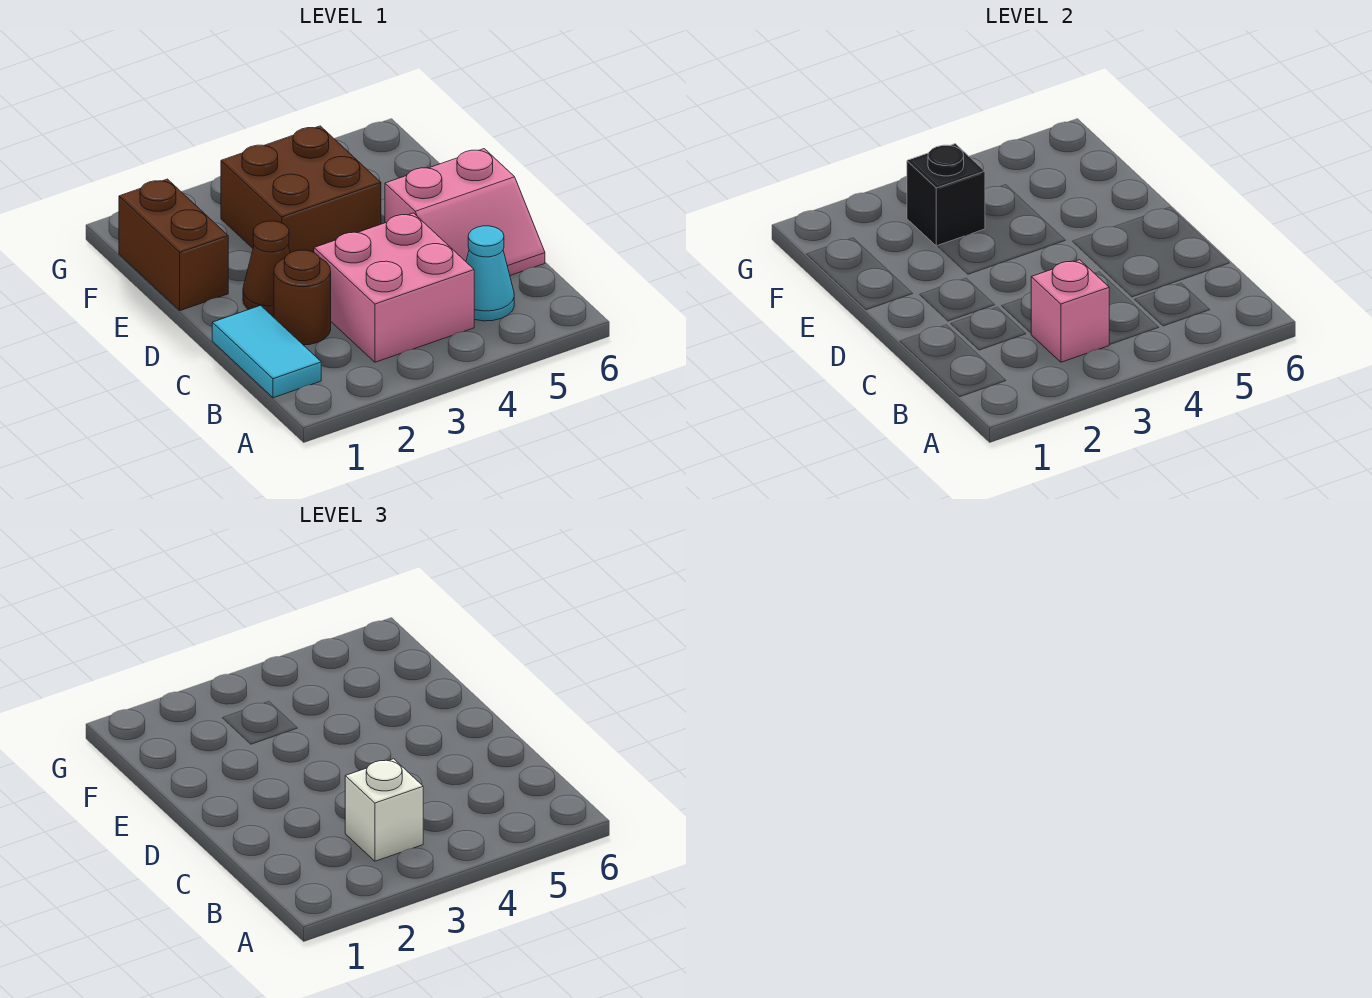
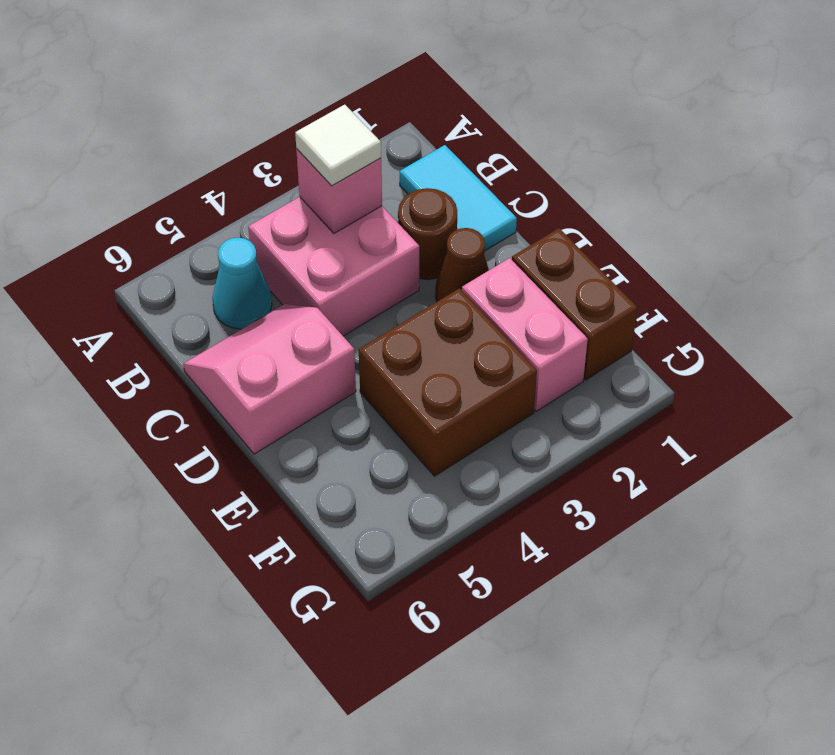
white brick B3 level 3 -> white tile B3 level 3
none -> pink brick E2:F2 level 1
black brick F3 level 2 -> none

